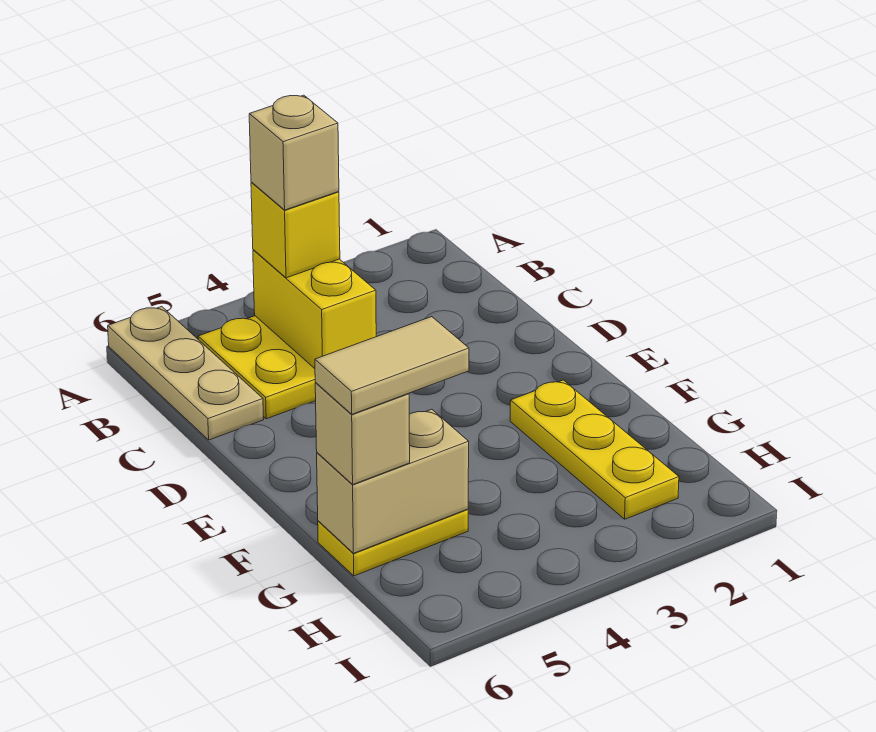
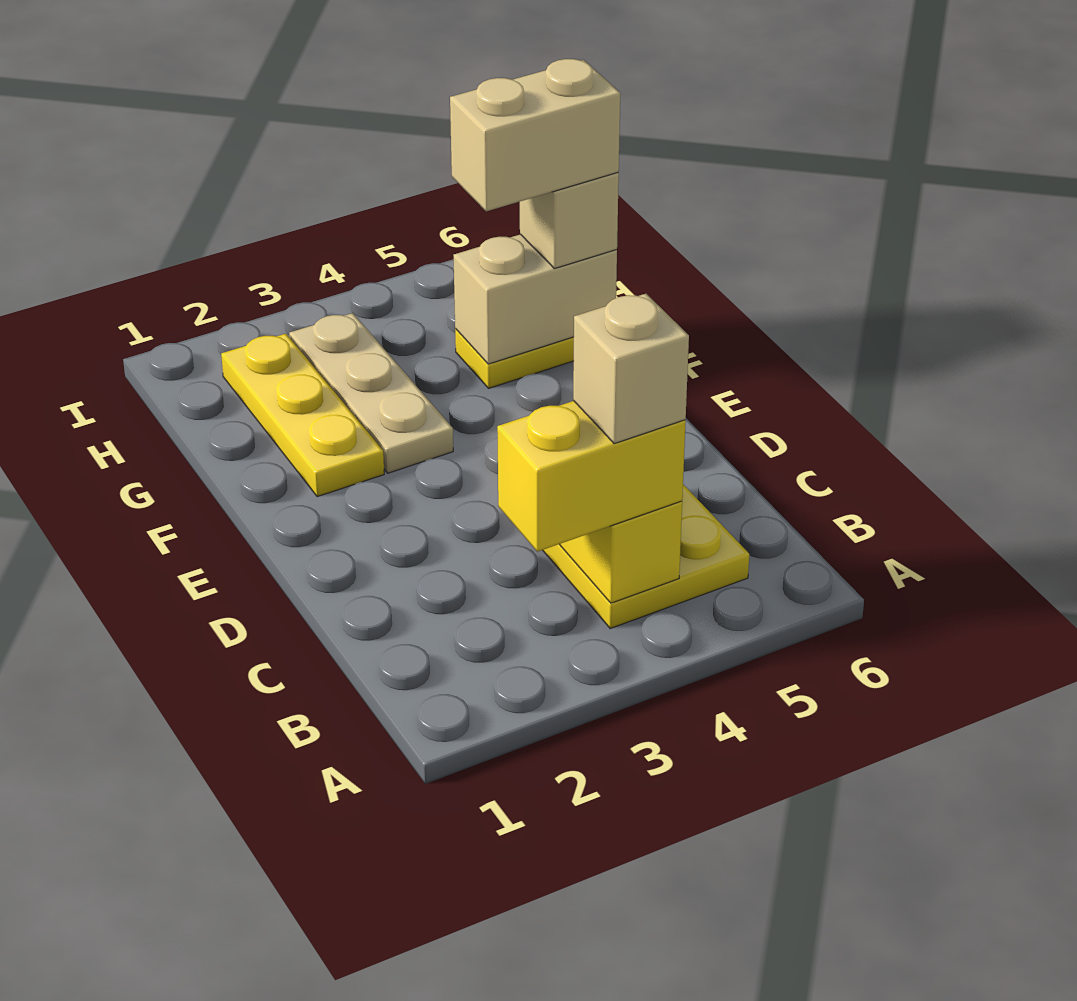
tan plate A6:C6 level 1 -> tan plate F3:H3 level 1
yellow brick B4 level 3 -> yellow brick B3:B4 level 3
tan tile G5:G6 level 4 -> tan brick G5:G6 level 4

